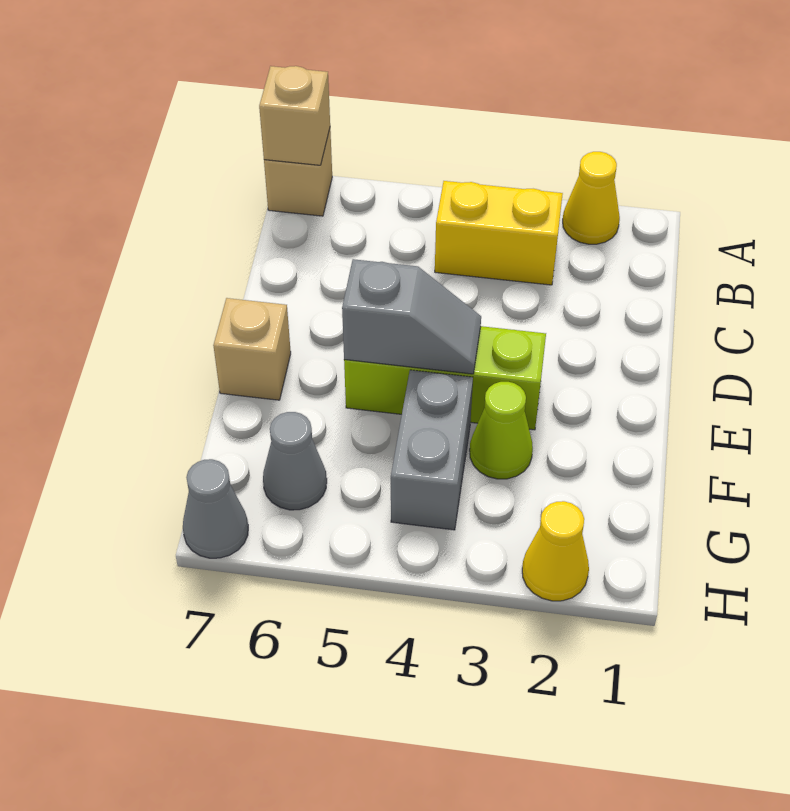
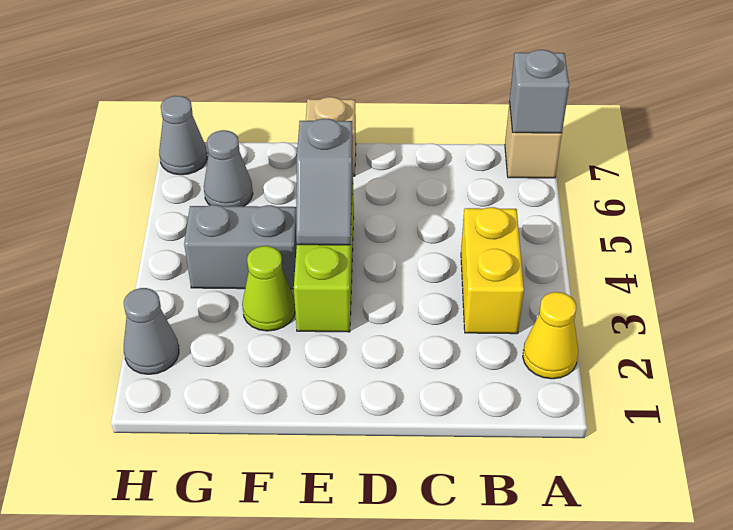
tan brick A7 level 2 -> grey brick A7 level 2
yellow cone H2 level 1 -> grey cone H2 level 1

